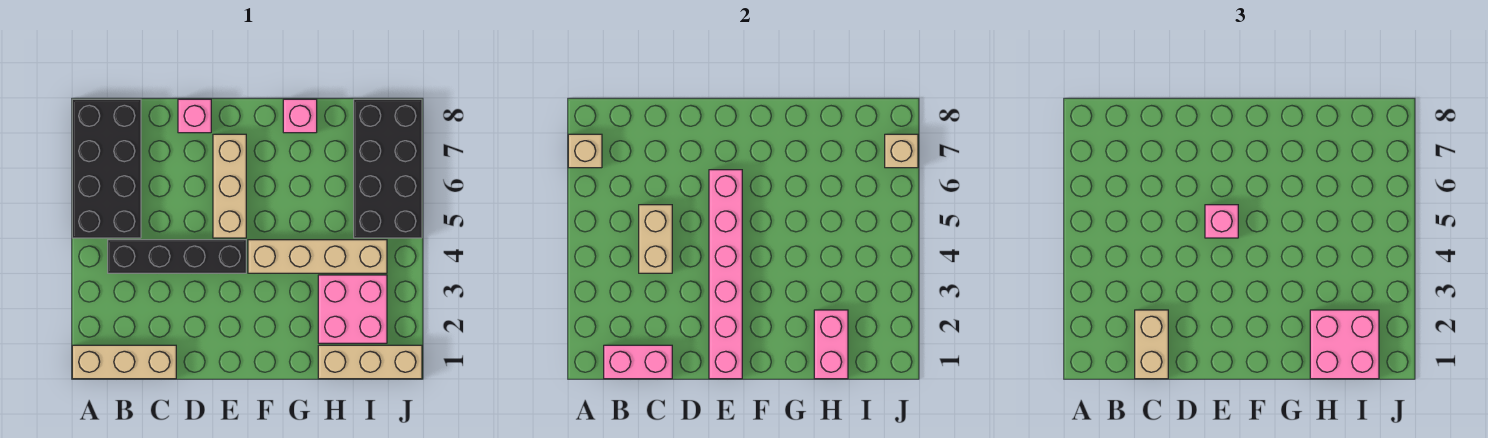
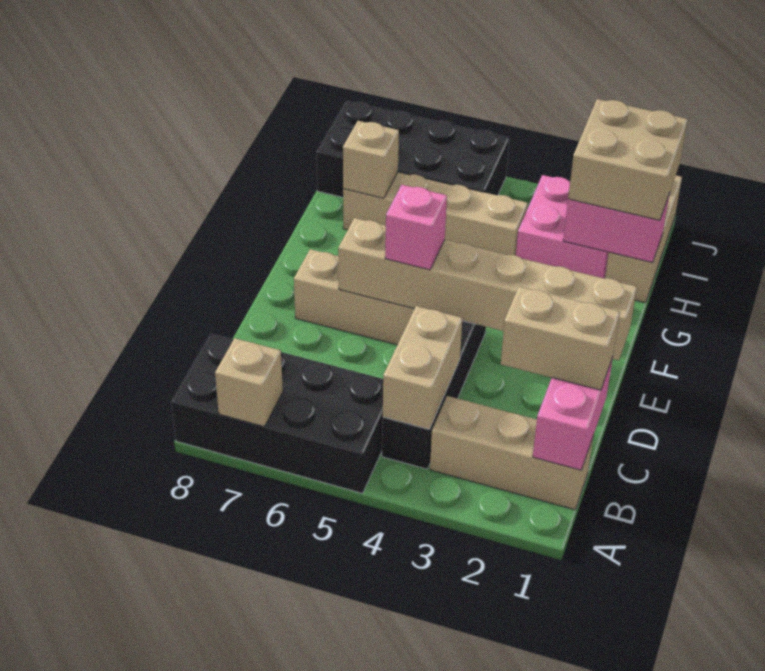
tan brick A1:C1 level 1 -> tan brick B1:B3 level 1
tan brick C4:C5 level 2 -> tan brick B4:C4 level 2
pink brick D8 level 1 -> none
pink brick E1:E6 level 2 -> tan brick E1:E6 level 2
tan brick F4:I4 level 1 -> tan brick H4:H7 level 1
pink brick G8 level 1 -> none
pink brick H1:I2 level 3 -> tan brick H1:I2 level 3
tan brick J7 level 2 -> tan brick H7 level 2

